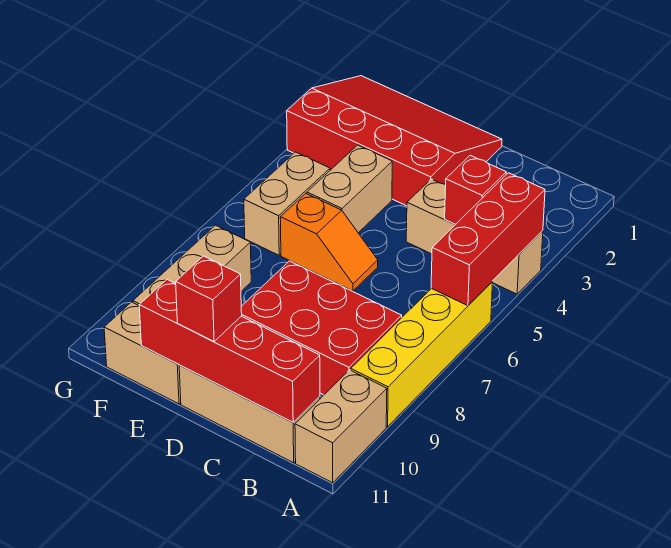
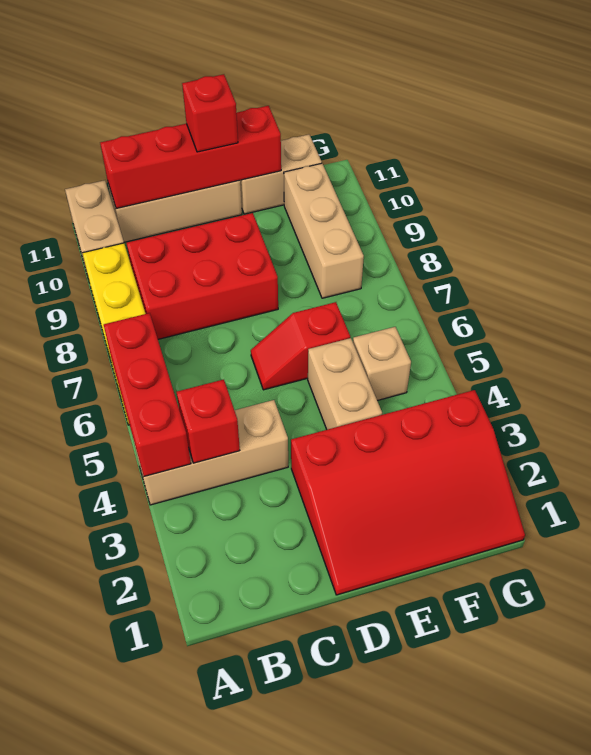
orange slope D6:E6 level 1 top E -> red slope D6:E6 level 1 top E
tan brick F5:F6 level 1 -> tan brick F5 level 1

